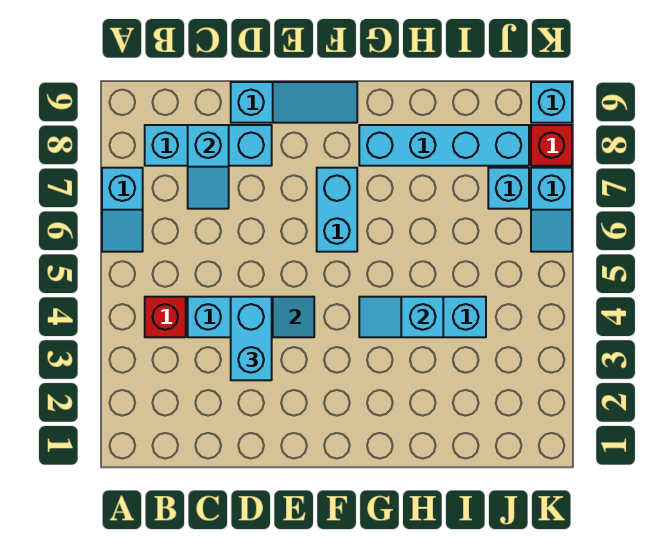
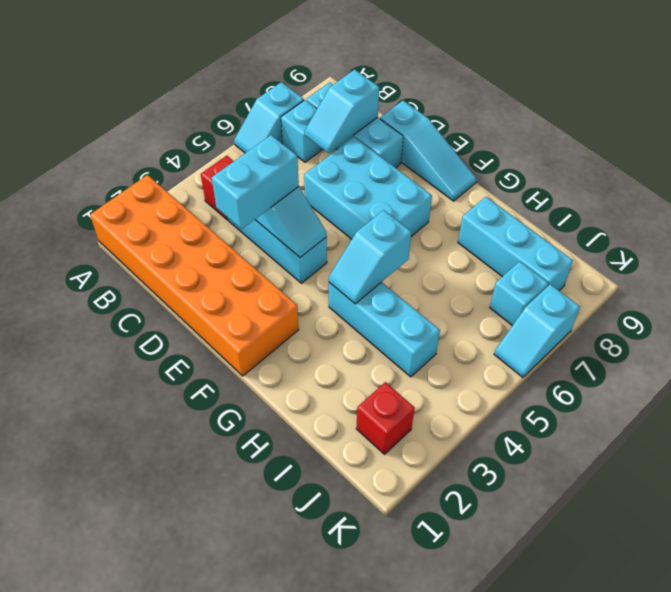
none -> orange brick A1:F2 level 1
cyan brick F6:F7 level 1 -> cyan brick D6:F7 level 1
cyan slope G4:H4 level 2 top H -> cyan slope G4:G5 level 2 top 5
cyan brick G8:J8 level 1 -> cyan brick H8:J8 level 1
red brick K8 level 1 -> red brick J2 level 1
cyan brick K9 level 1 -> cyan brick B7 level 1

